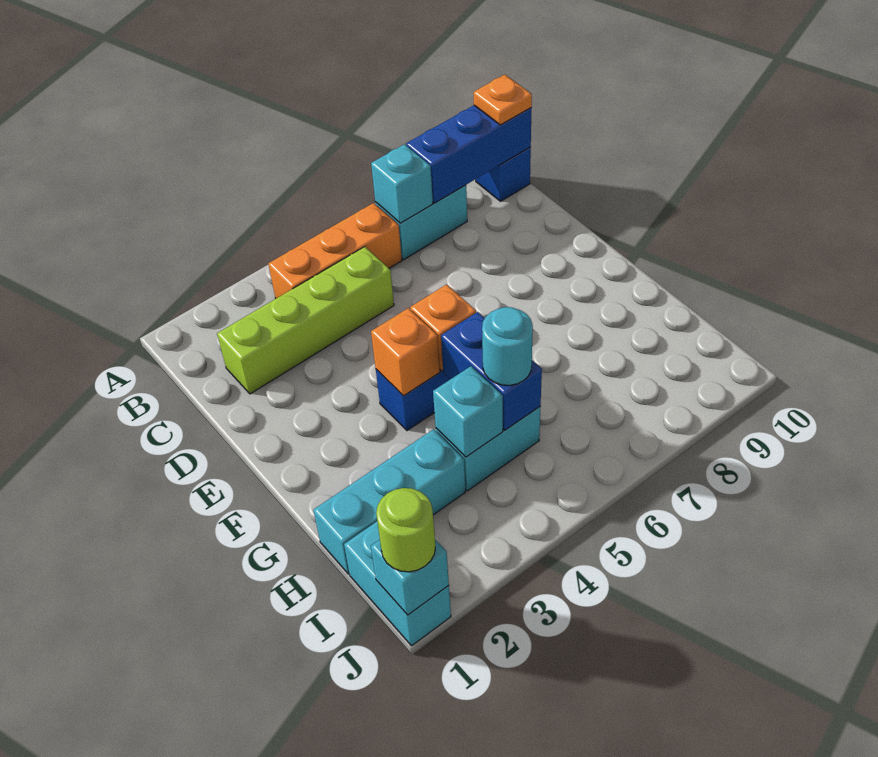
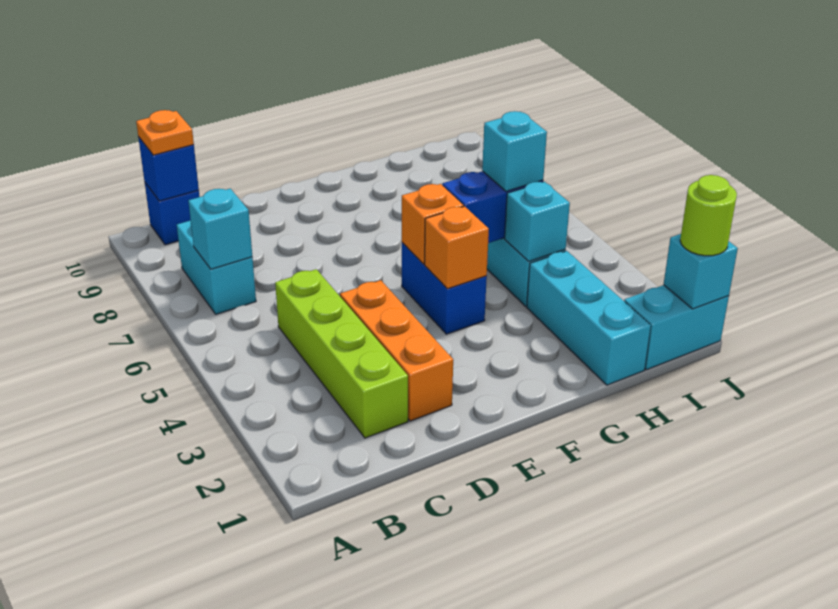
orange brick B4:B6 level 1 -> orange brick D2:D4 level 1
blue brick B8:B10 level 2 -> blue brick B10 level 2
cyan round brick H5 level 3 -> cyan brick H5 level 3

